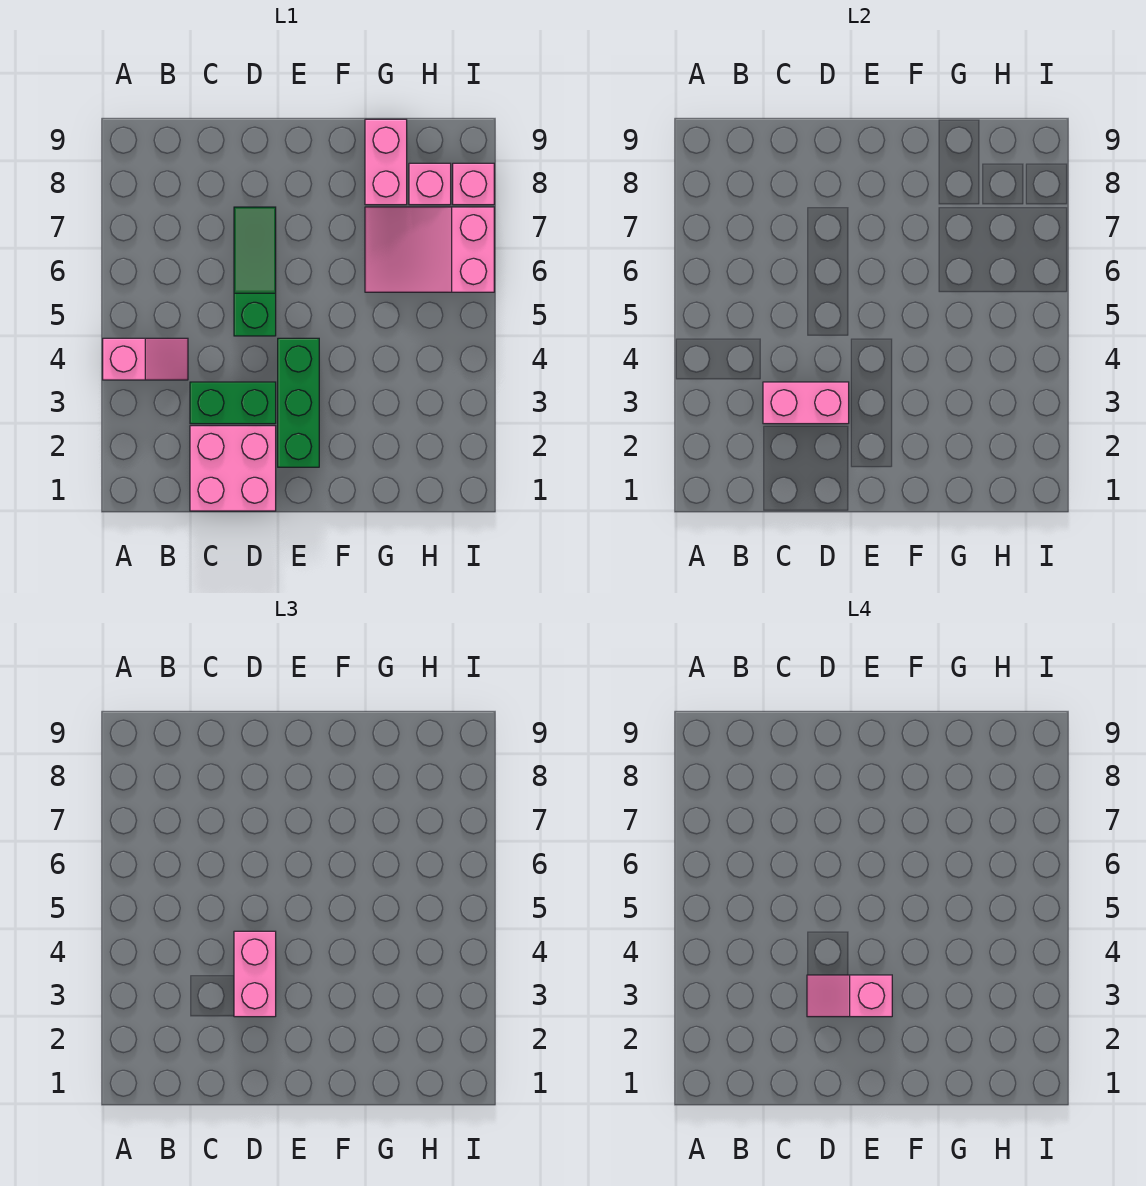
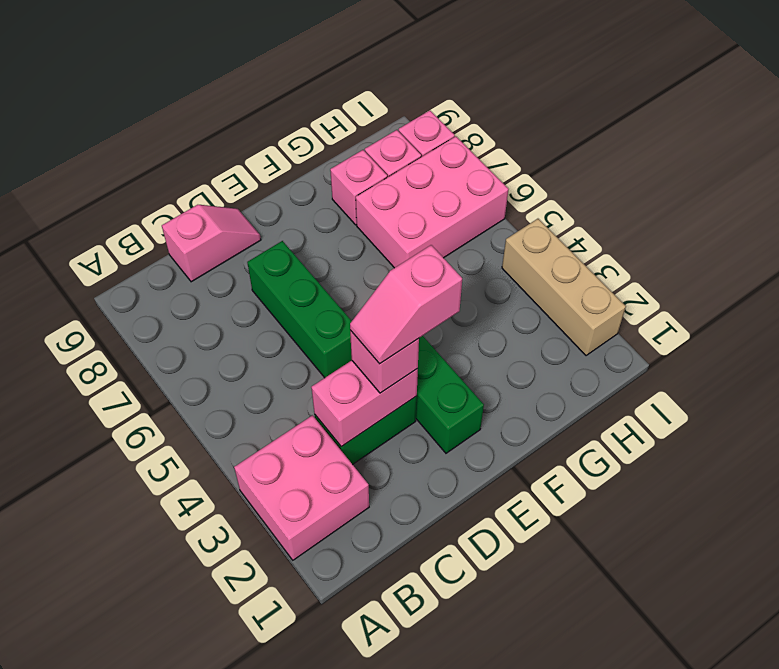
pink slope A4:B4 level 1 top A -> pink slope C9:D9 level 1 top C
pink brick C1:D2 level 1 -> pink brick A2:B3 level 1
pink brick D3:D4 level 3 -> pink brick D3 level 3
green slope D5:D7 level 1 top 5 -> green brick D5:D7 level 1
pink slope G6:I7 level 1 top I -> pink brick G6:I7 level 1
pink brick G8:G9 level 1 -> pink brick G8 level 1
none -> tan brick I2:I4 level 1

